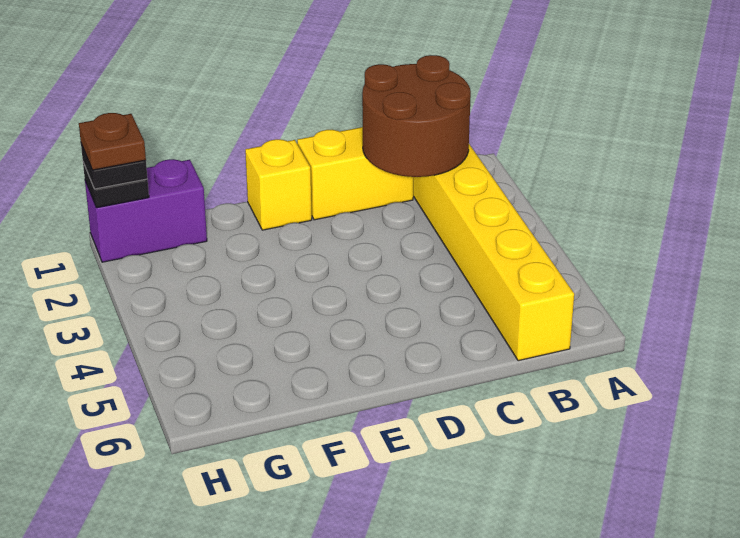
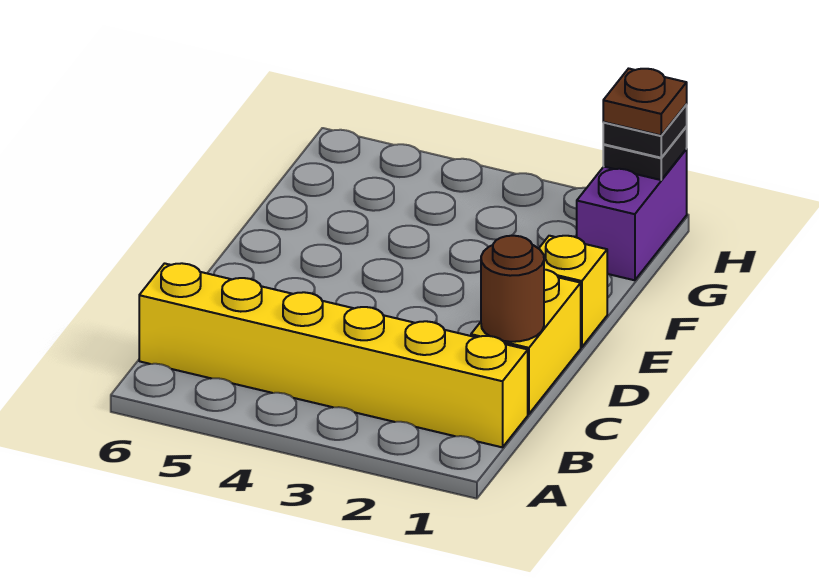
brown round brick B1:C2 level 2 -> brown round brick C1 level 2

